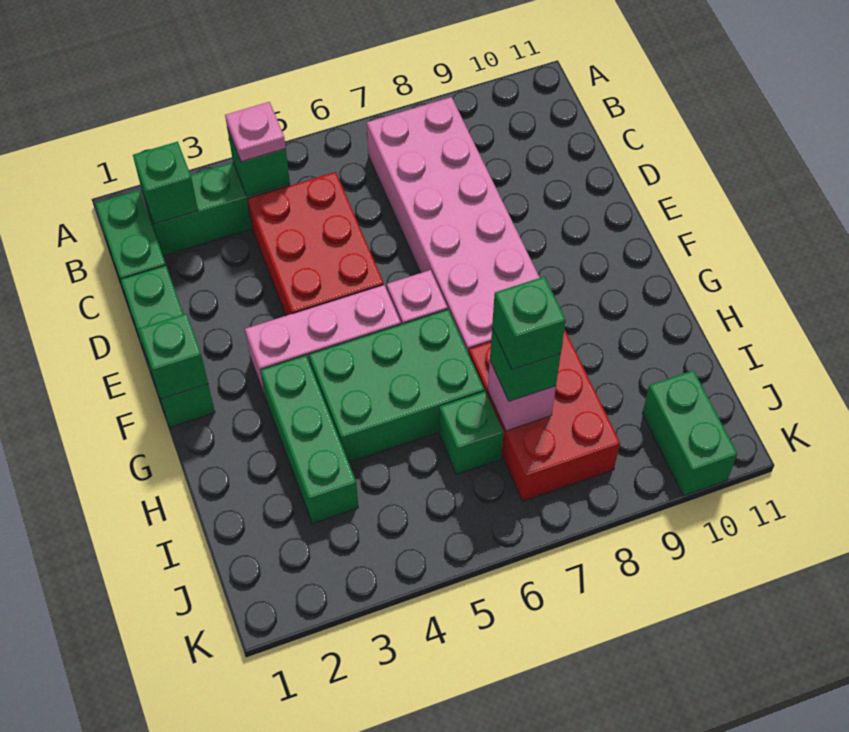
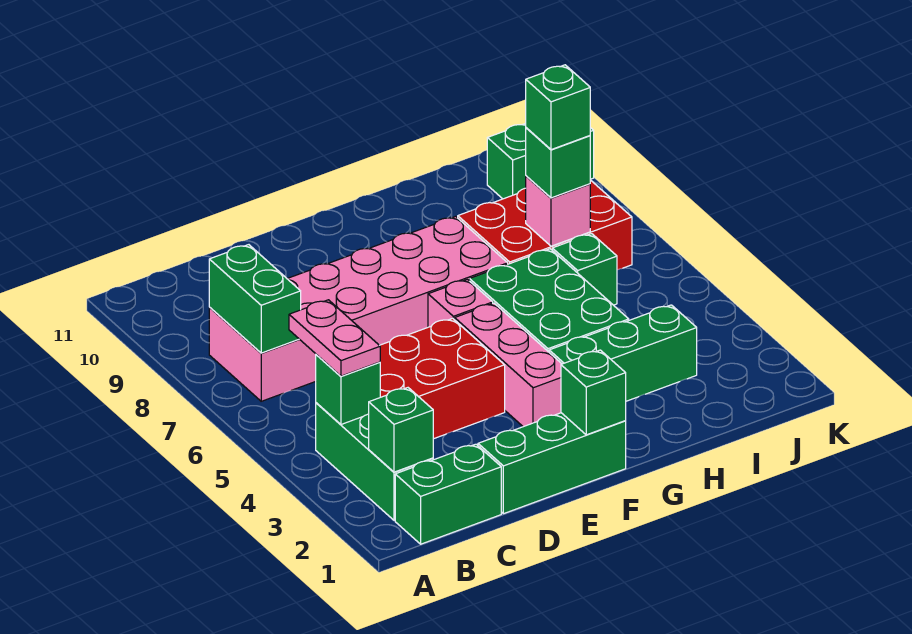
pink plate B4 level 3 -> pink plate B4:B5 level 3
none -> green brick B7:B8 level 2

